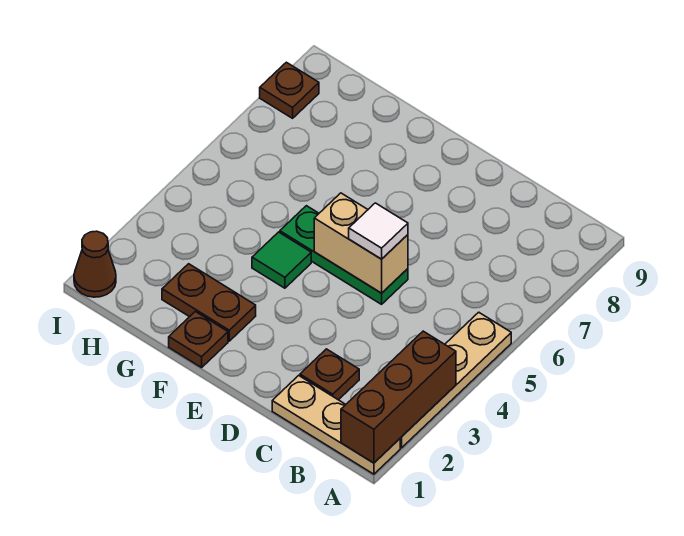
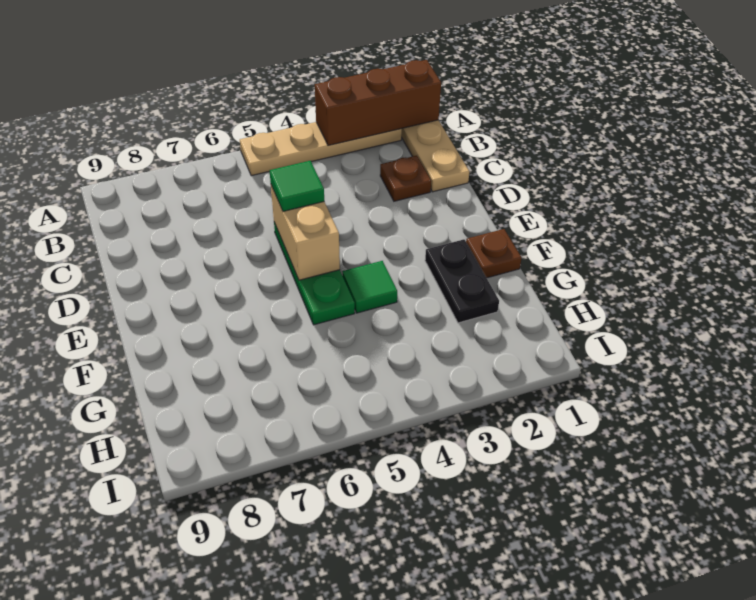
white tile D5 level 3 -> green tile D5 level 3
brown plate F2:G2 level 1 -> black plate F2:G2 level 1
brown cone I1 level 1 -> none
brown plate I8 level 1 -> none

